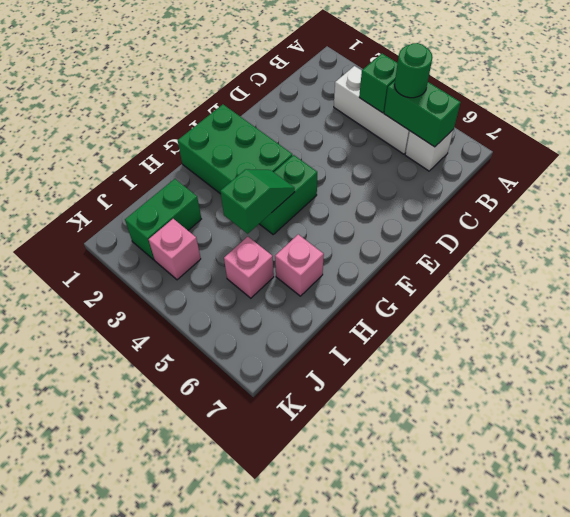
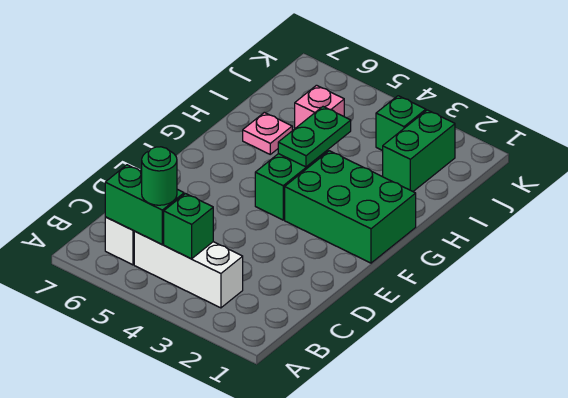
green slope G4:H4 level 2 top H -> green plate G4:H4 level 2
pink brick H6 level 1 -> pink plate H6 level 1
pink brick J3 level 1 -> green brick J3 level 1

